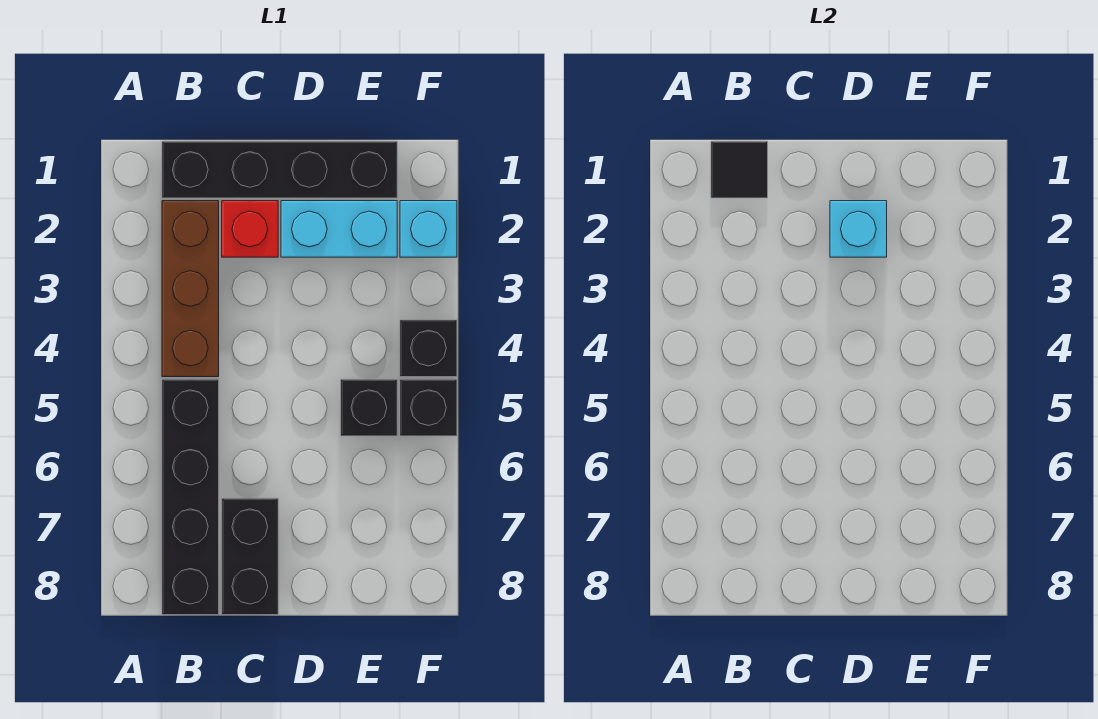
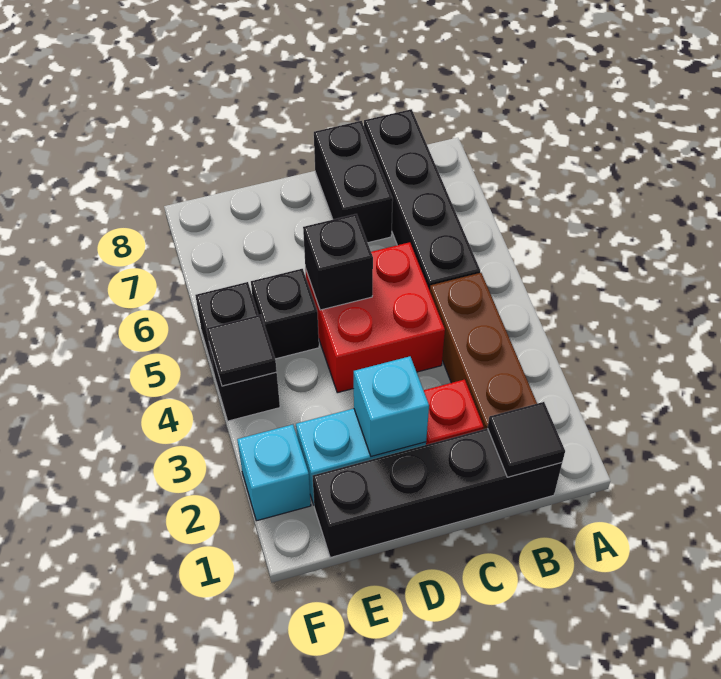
none -> red brick C4:D5 level 1
none -> black brick D5 level 2
none -> black tile F4 level 2

